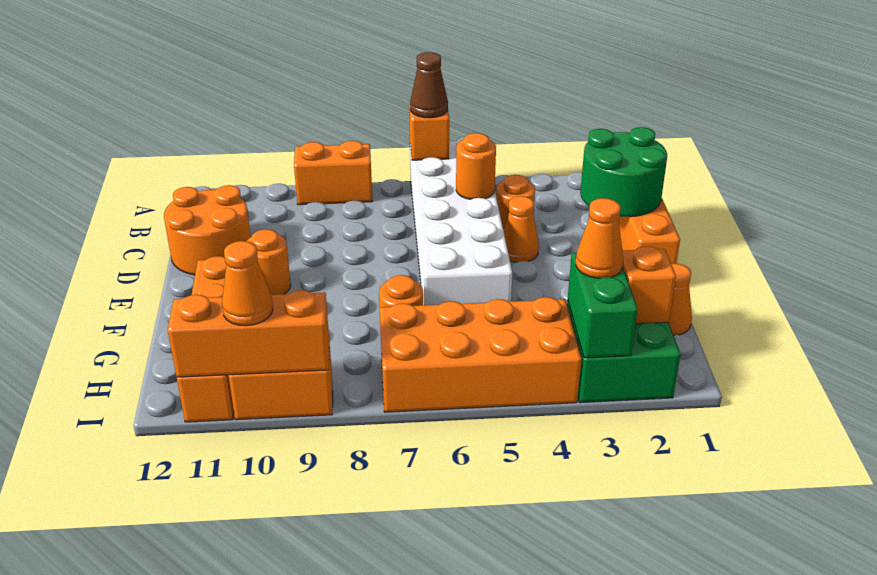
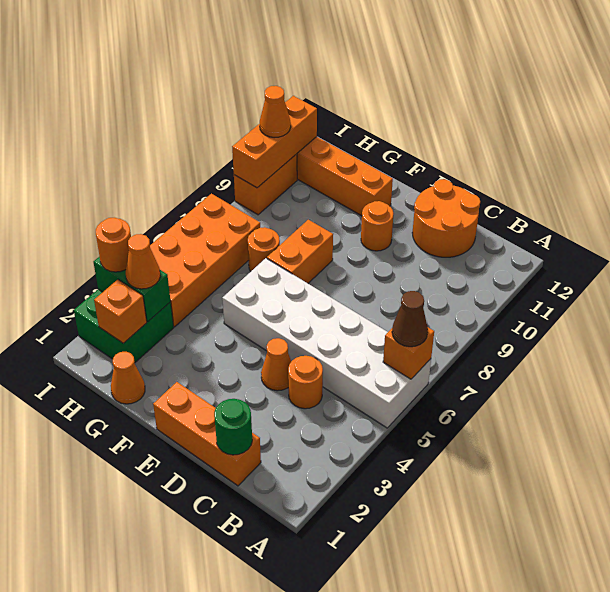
orange brick A8:A9 level 1 -> orange brick F7:F8 level 1
green round brick C1:D2 level 2 -> green round brick C1 level 2
orange round brick C5 level 2 -> orange round brick I3 level 3

